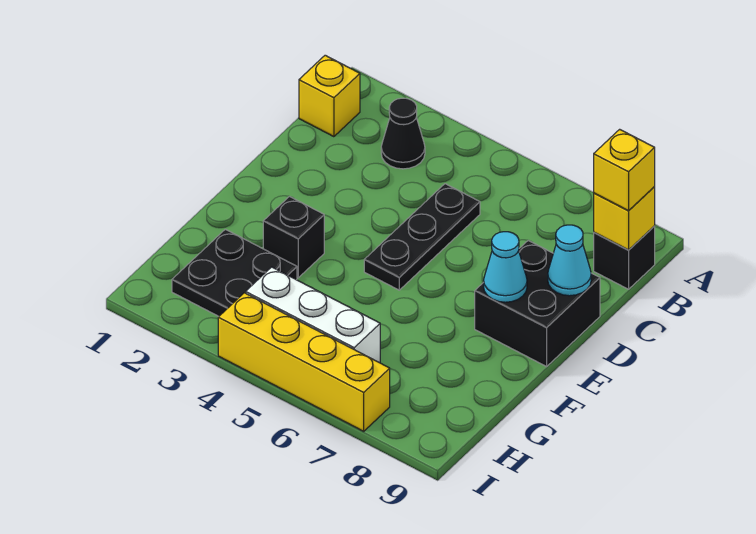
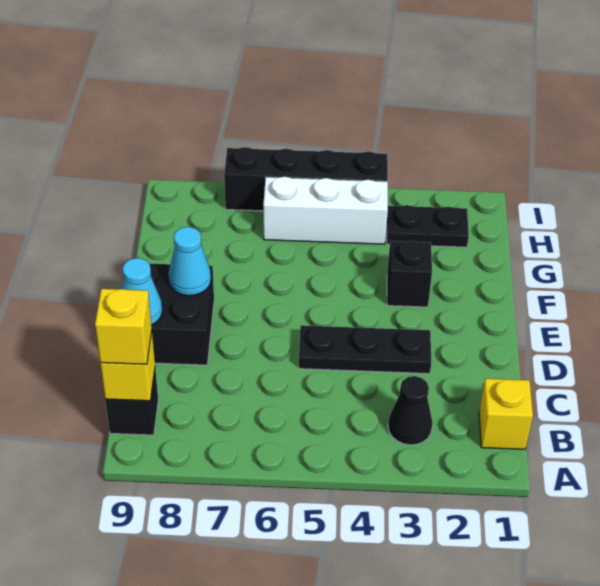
black plate C5:E5 level 1 -> black plate D3:D5 level 1
black plate G2:H3 level 1 -> black plate H2:H3 level 1
yellow brick I4:I7 level 1 -> black brick I4:I7 level 1

